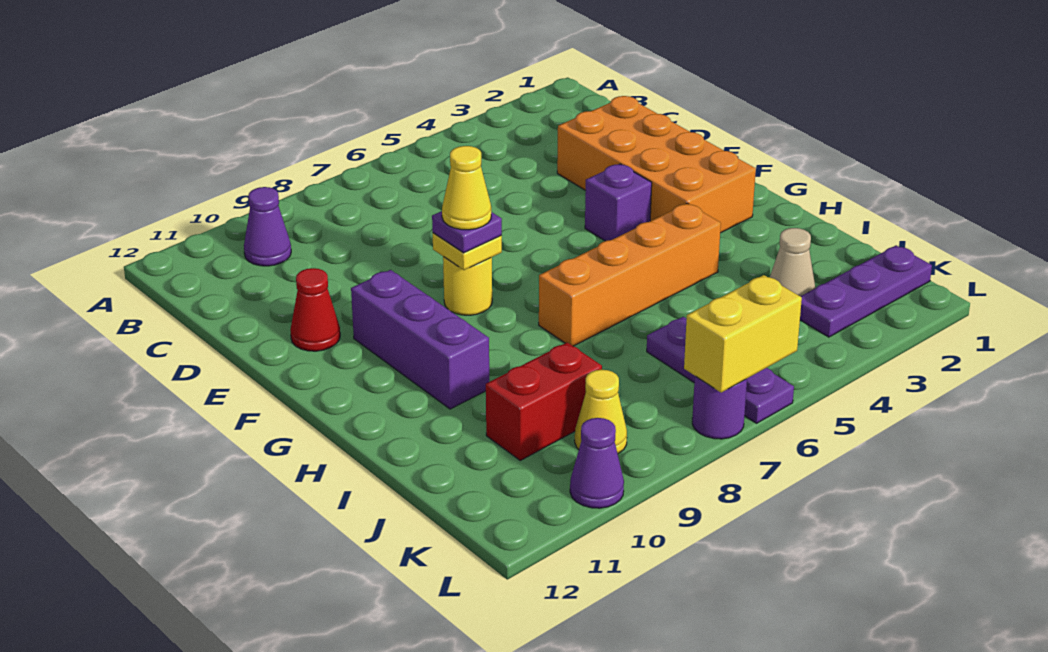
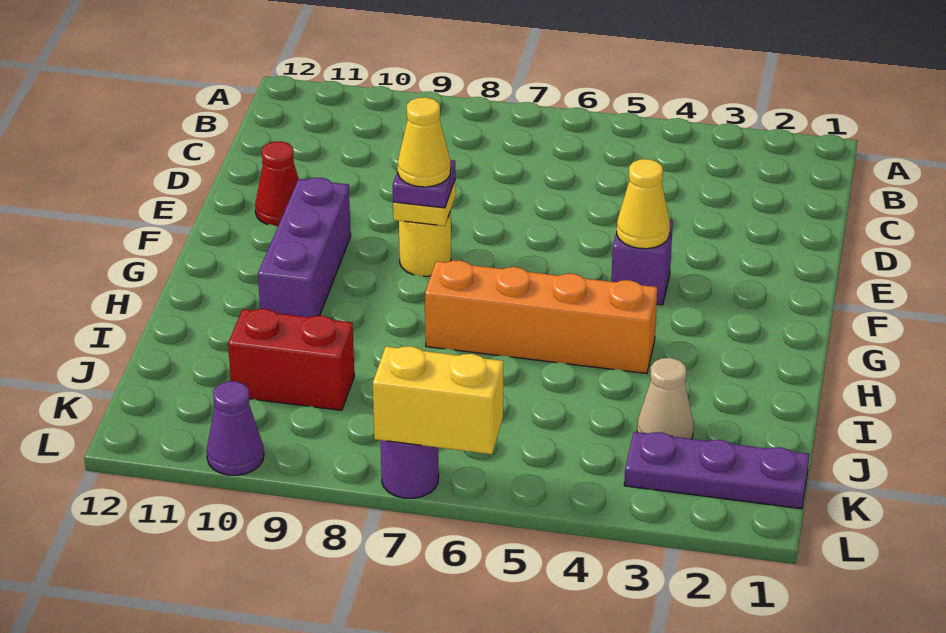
purple cone B10 level 1 -> none
orange brick D2:G3 level 1 -> none
purple plate J6:L6 level 1 -> none
yellow cone K9 level 1 -> yellow cone F4 level 2

